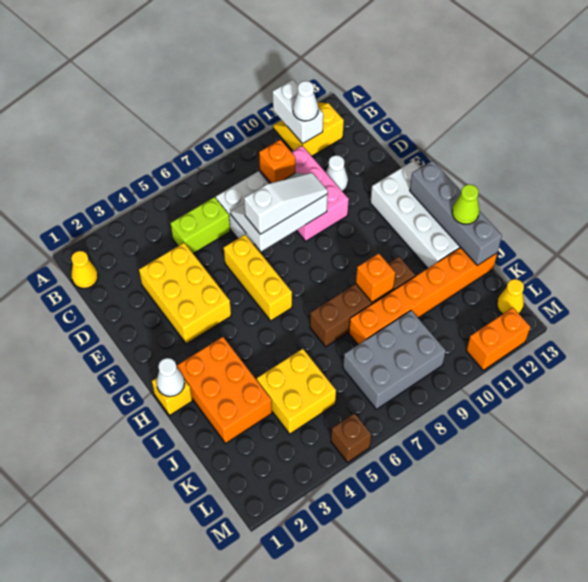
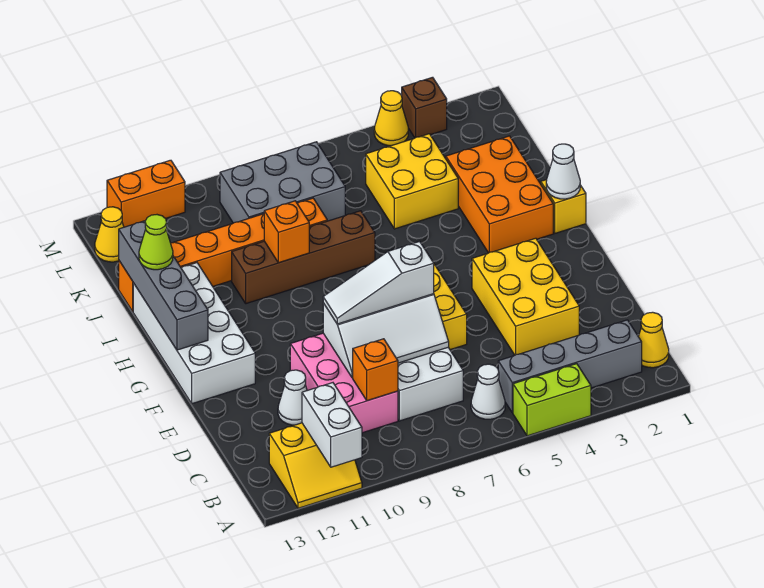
none -> grey brick B2:B5 level 1
white cone B11 level 3 -> white cone B6 level 1
lime brick C5:C6 level 1 -> lime brick A4:A5 level 1
none -> yellow cone M4 level 1
brown brick M5 level 1 -> brown brick M3 level 1

